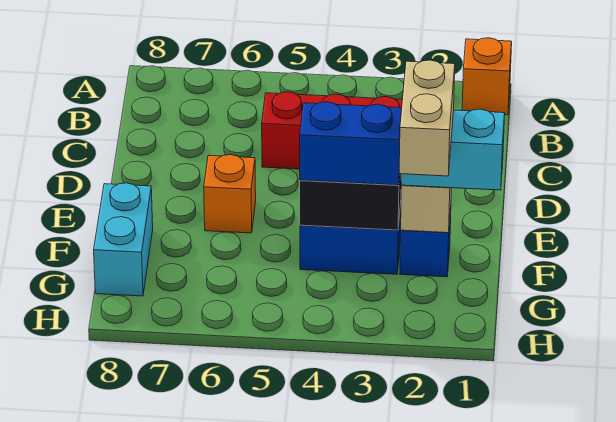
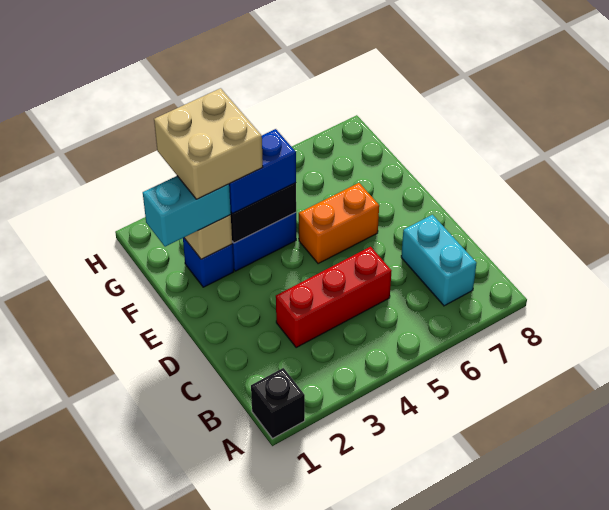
orange brick A1 level 1 -> black brick A1 level 1
orange brick E6 level 1 -> orange brick E5:E6 level 1
tan brick F2:G2 level 4 -> tan brick F2:G3 level 4
cyan brick F8:G8 level 1 -> cyan brick B7:C7 level 1

